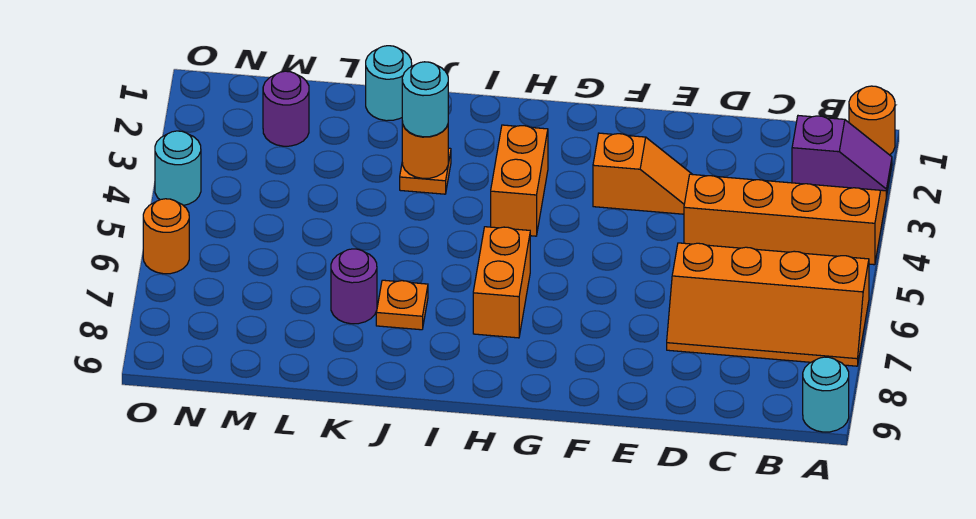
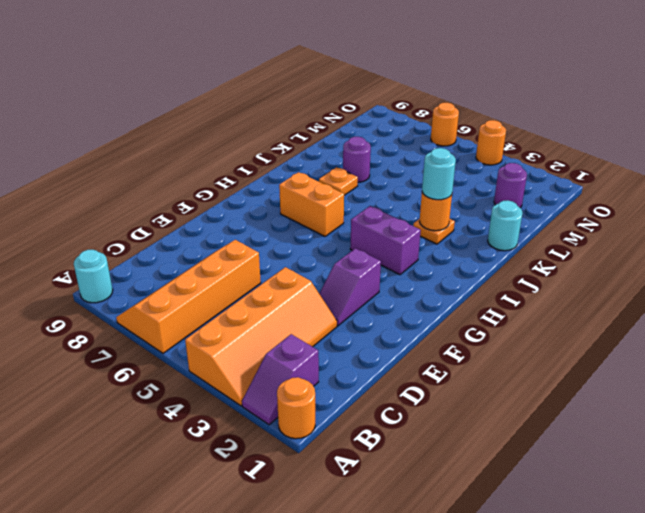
orange slope E3:F3 level 1 top F -> purple slope E3:F3 level 1 top F
orange brick H3:H4 level 1 -> purple brick H3:H4 level 1
cyan round brick O4 level 1 -> orange round brick O4 level 1

